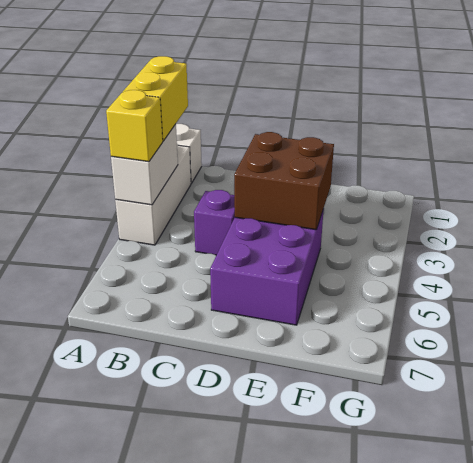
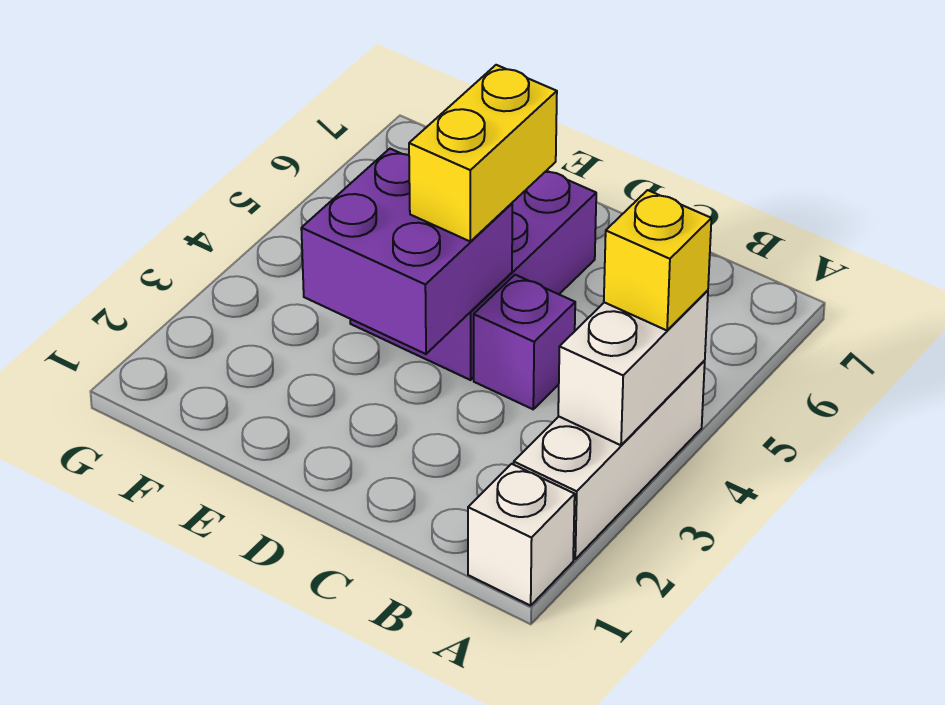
yellow brick A2:A3 level 3 -> yellow brick D4:D5 level 3
brown brick D3:E4 level 2 -> purple brick D3:E4 level 2

